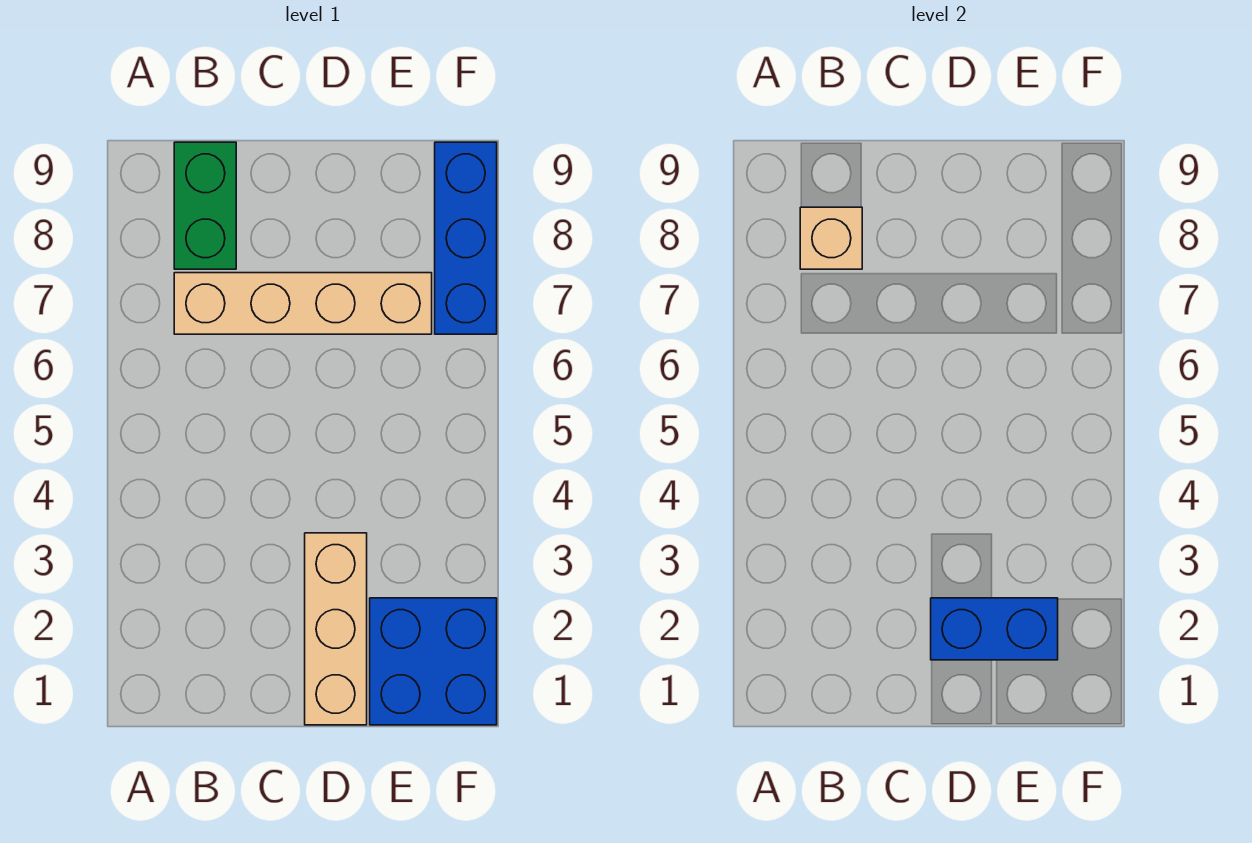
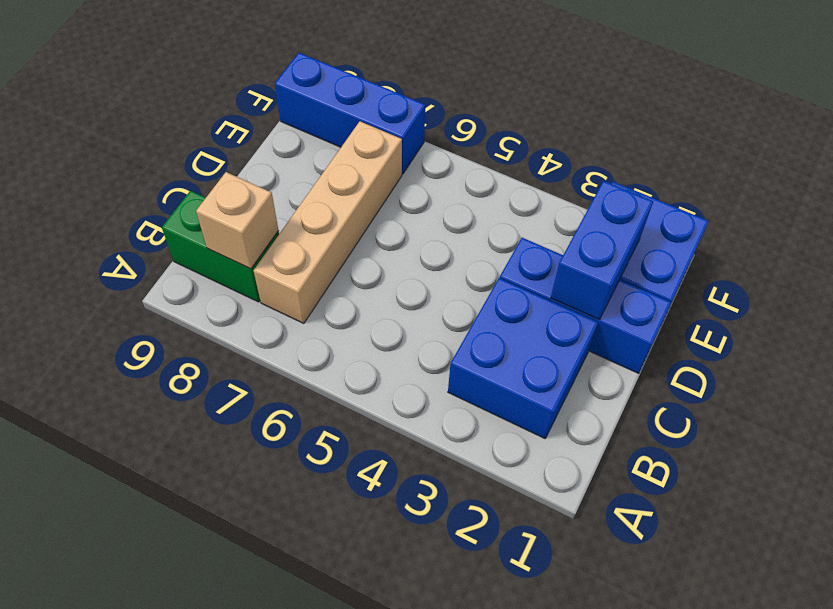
none -> blue brick B2:C3 level 1
tan brick D1:D3 level 1 -> blue brick D1:D3 level 1

